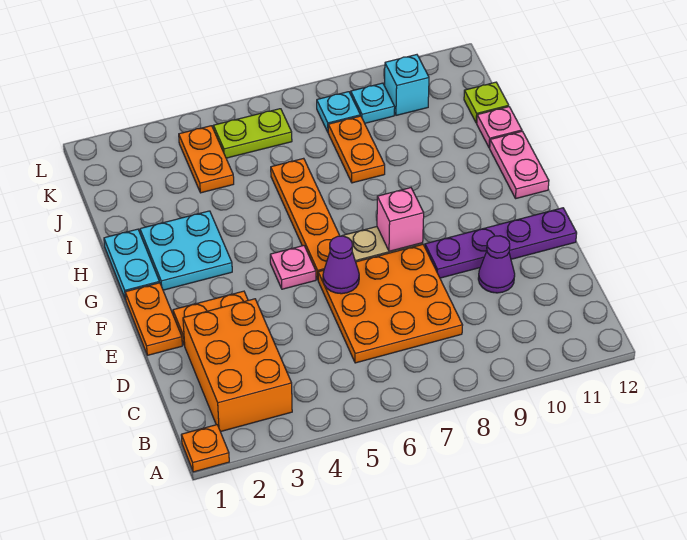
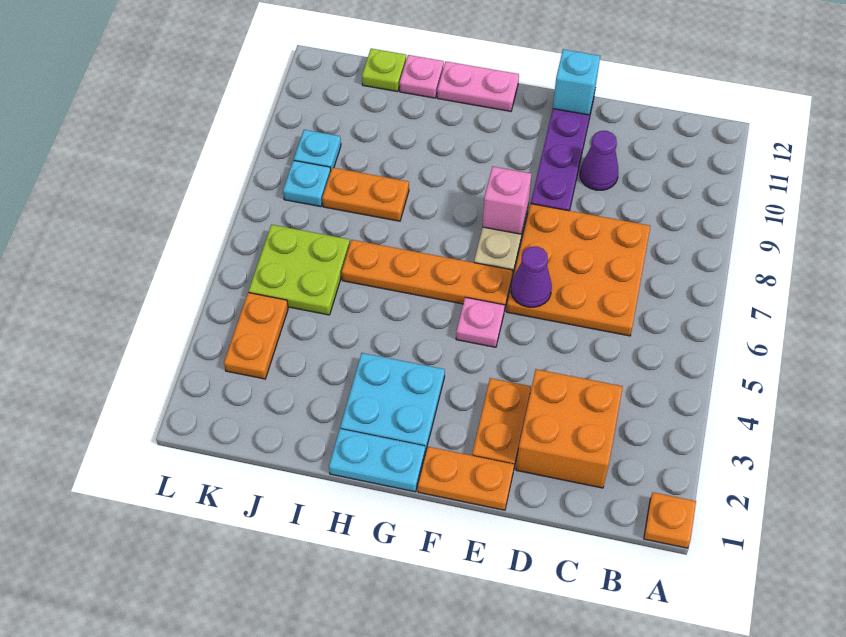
orange brick B2:D3 level 1 -> orange brick C2:D3 level 1
orange plate J4:K4 level 1 -> orange plate K3:K4 level 1
lime plate K5:K6 level 1 -> lime plate J5:K6 level 1
cyan brick K10 level 1 -> cyan brick E12 level 2

